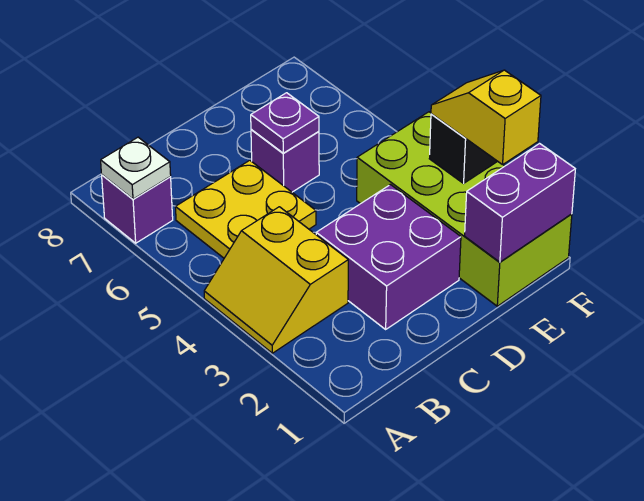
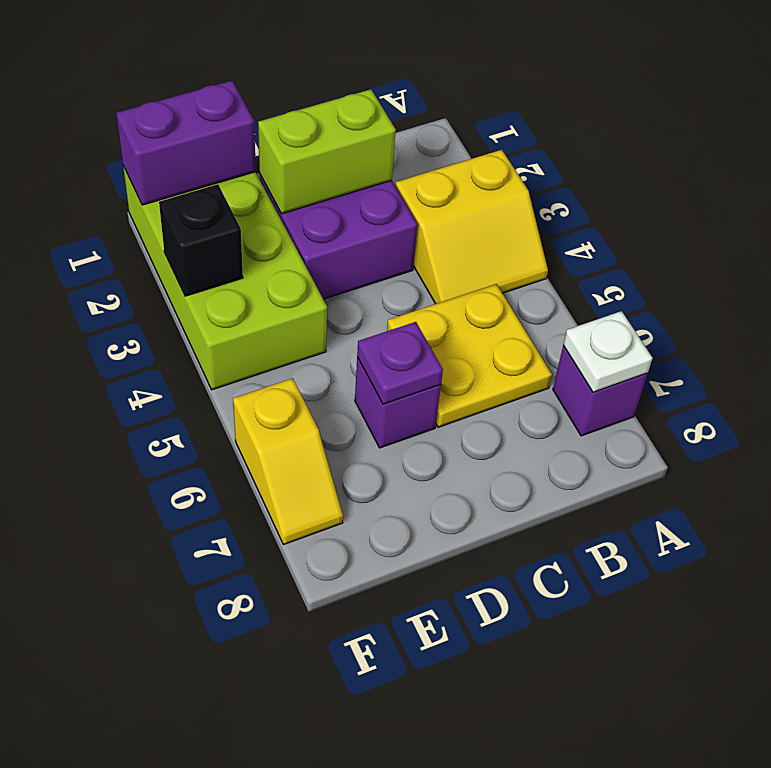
yellow slope A3:B4 level 1 top B -> yellow slope A3:B4 level 1 top 3
none -> lime brick C2:D2 level 2
yellow slope F2:F3 level 3 top 2 -> yellow slope F6:F7 level 1 top 6

